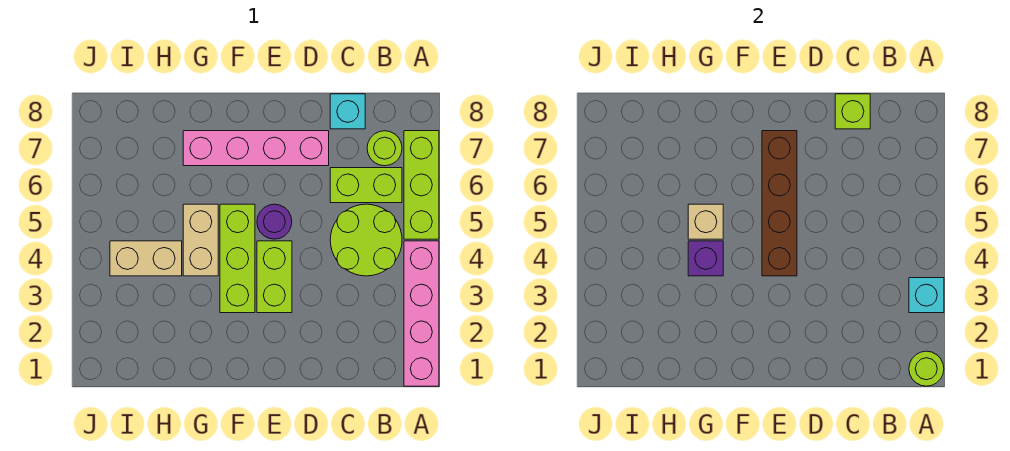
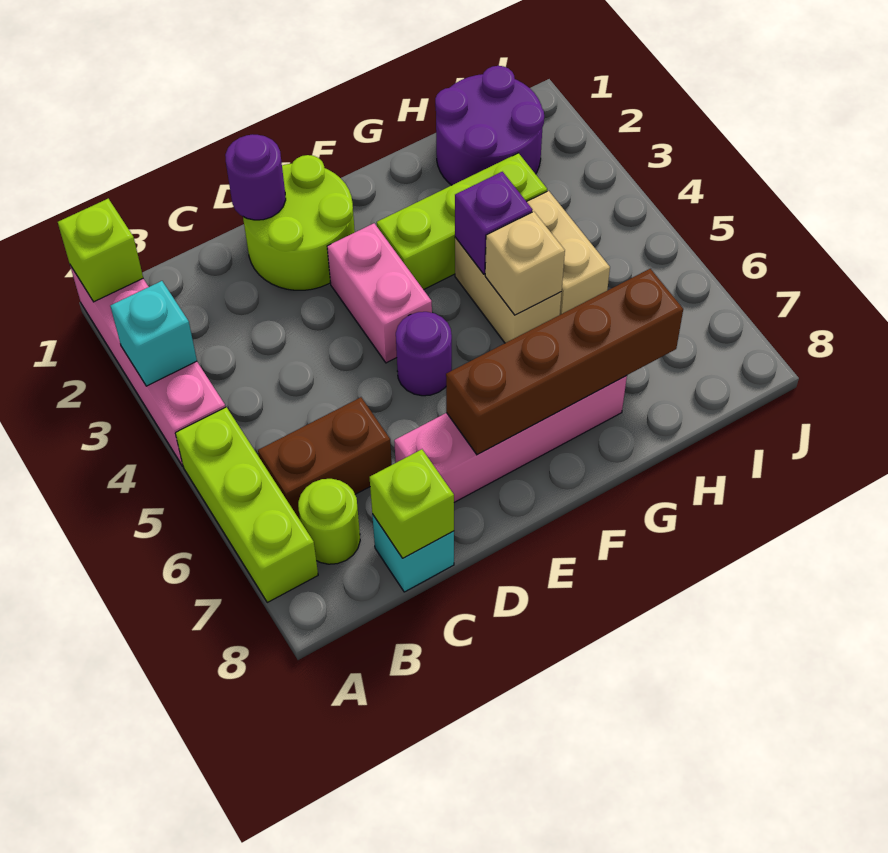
lime round brick A1 level 2 -> lime brick A1 level 2
lime round brick B4:C5 level 1 -> lime round brick D1:E2 level 1
lime brick B6:C6 level 1 -> brown brick B6:C6 level 1
none -> purple round brick D1 level 2
lime brick E3:E4 level 1 -> pink brick E3:E4 level 1
brown brick E4:E7 level 2 -> brown brick E7:H7 level 2
lime brick F3:F5 level 1 -> lime brick F3:H3 level 1
none -> purple round brick H1:I2 level 1
tan brick H4:I4 level 1 -> tan brick H4:H5 level 1

